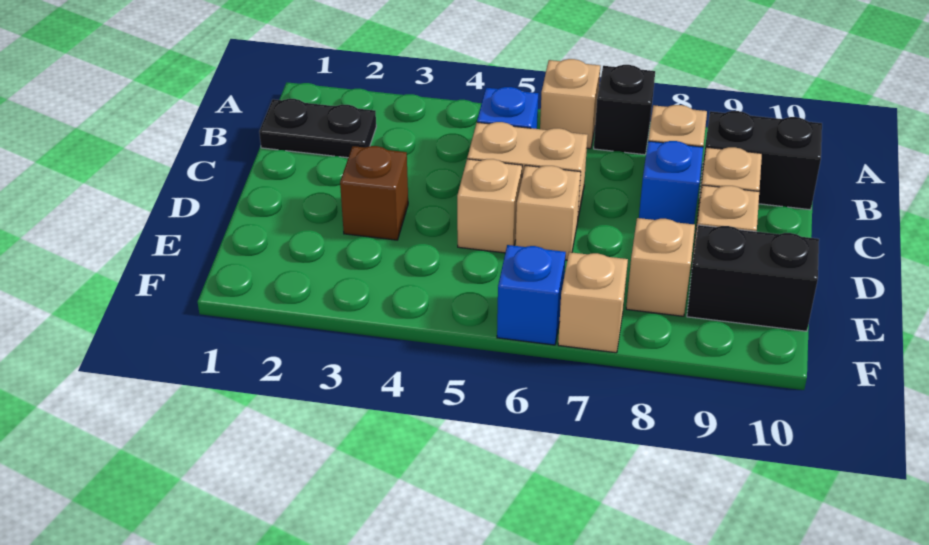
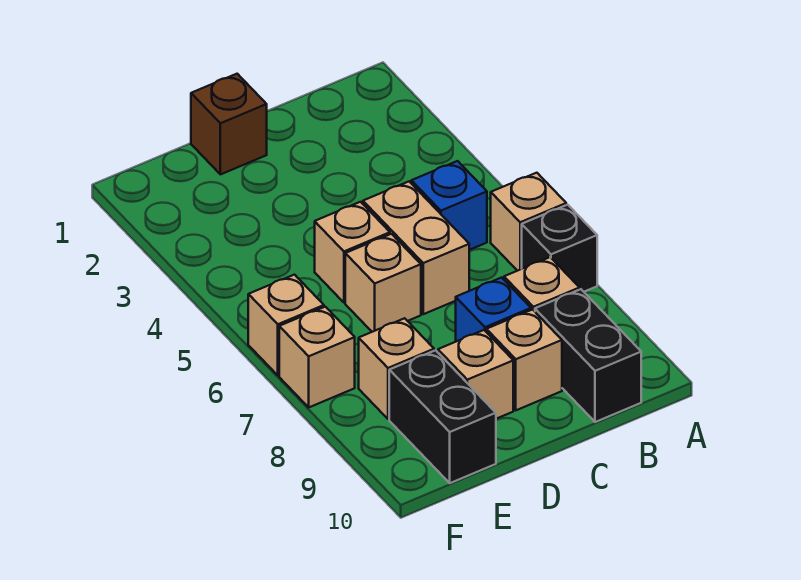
black plate B1:B2 level 1 -> none
brown brick D3 level 1 -> brown brick D1 level 1
blue brick F6 level 1 -> tan brick F6 level 1

